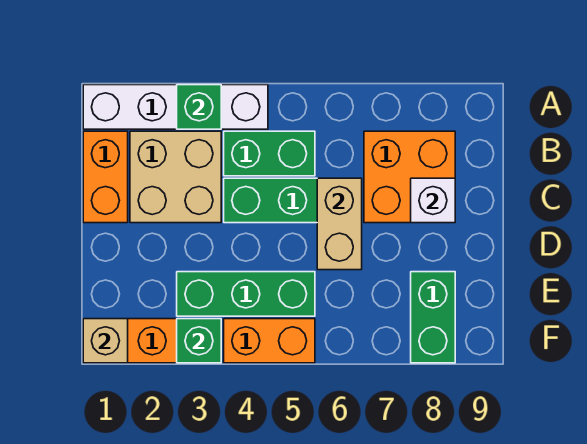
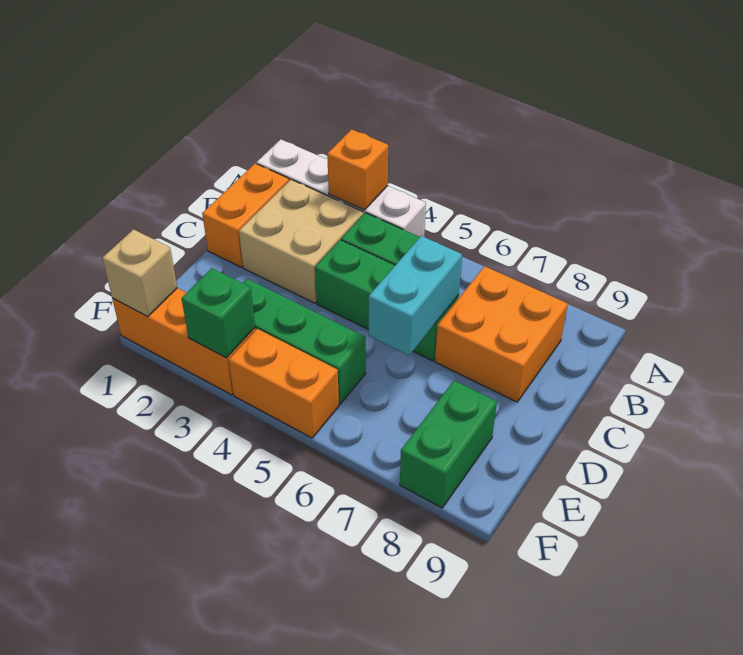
green brick A3 level 2 -> orange brick A3 level 2
tan brick C6:D6 level 2 -> cyan brick C6:D6 level 2
white brick C8 level 2 -> none

